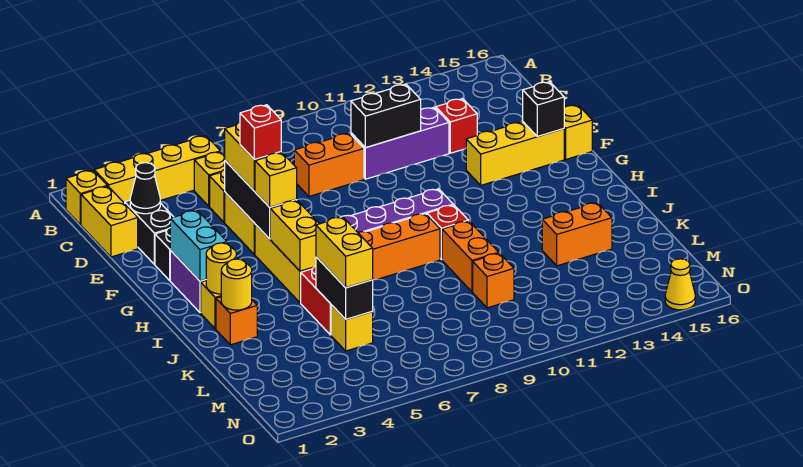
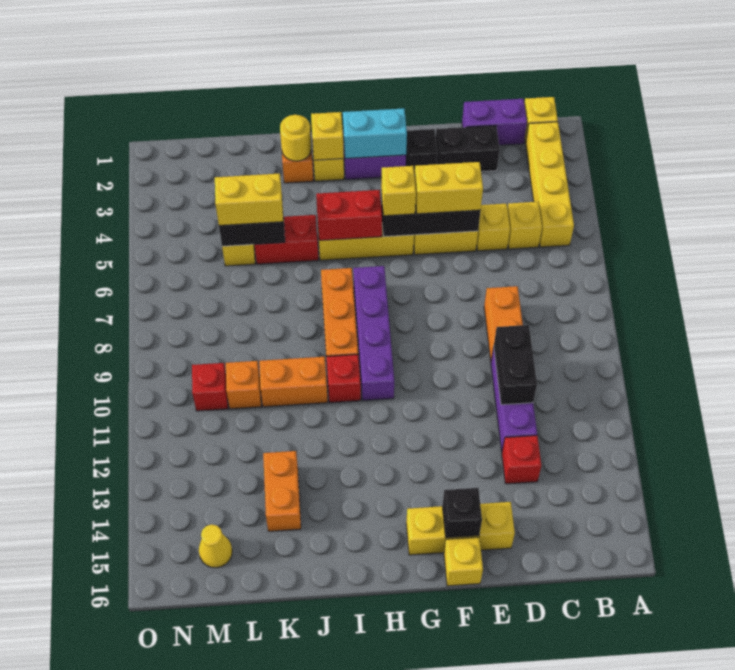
yellow brick C1:D1 level 1 -> purple brick C1:D1 level 1
black cone D2 level 2 -> none
red brick F5 level 4 -> red brick M10 level 1
yellow brick F13:F15 level 1 -> yellow brick E15:G15 level 1
yellow brick H5:I5 level 2 -> red brick H5:I5 level 2
yellow round brick I2 level 2 -> yellow brick I2 level 2
yellow cone O15 level 1 -> yellow cone M15 level 1

